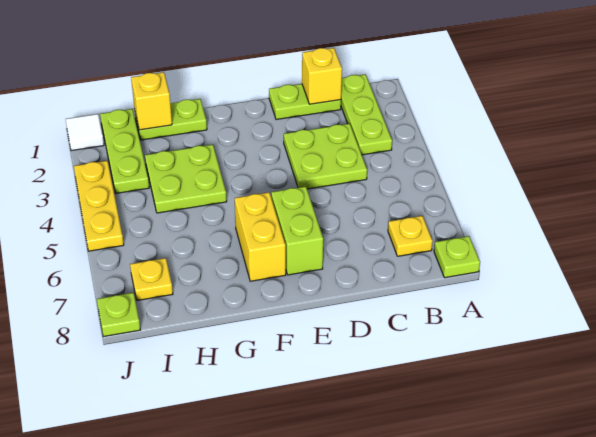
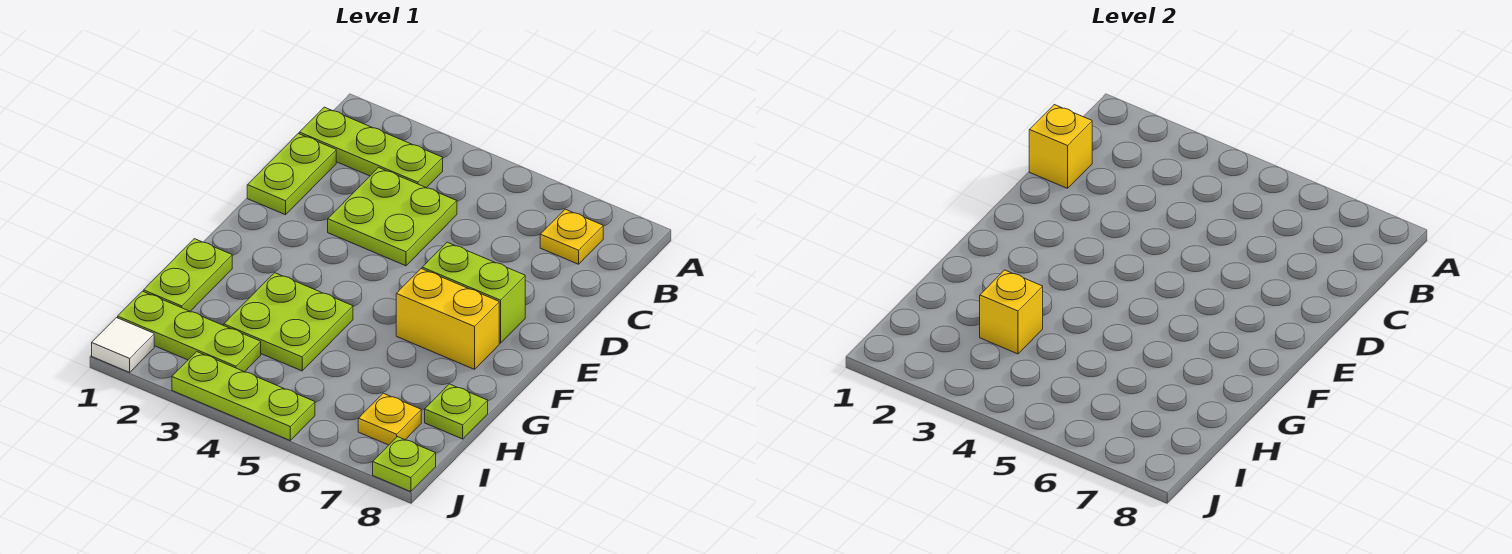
lime plate A8 level 1 -> lime plate H8 level 1
yellow brick H1 level 2 -> yellow brick H3 level 2
yellow plate J3:J5 level 1 -> lime plate J3:J5 level 1

